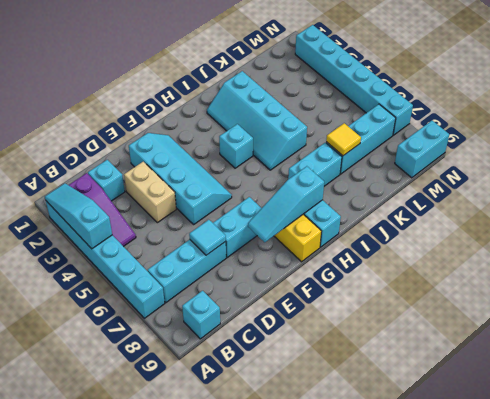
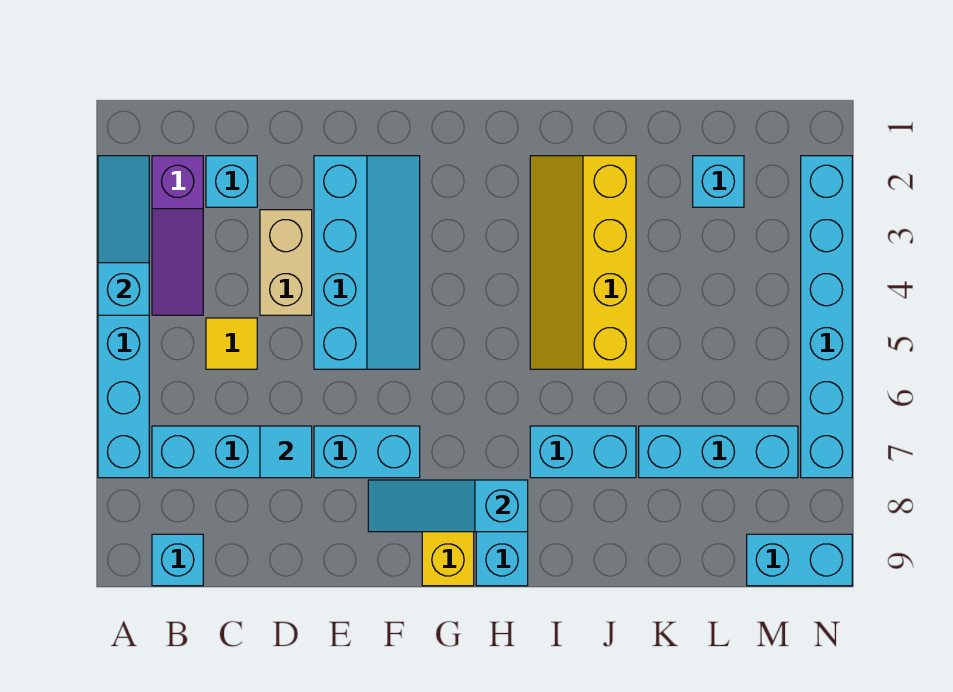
cyan brick H4 level 1 -> cyan brick L2 level 1
cyan slope I2:J5 level 1 top J -> yellow slope I2:J5 level 1 top J
yellow tile K7 level 2 -> yellow tile C5 level 1

